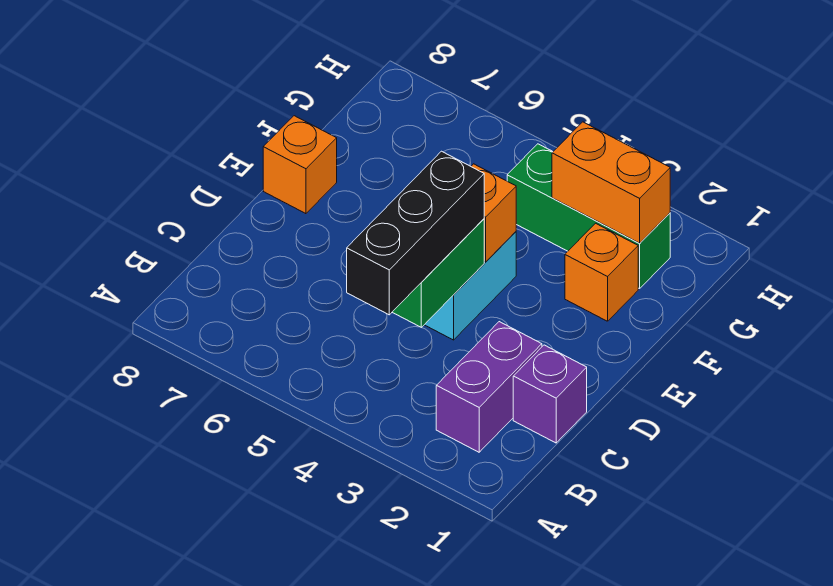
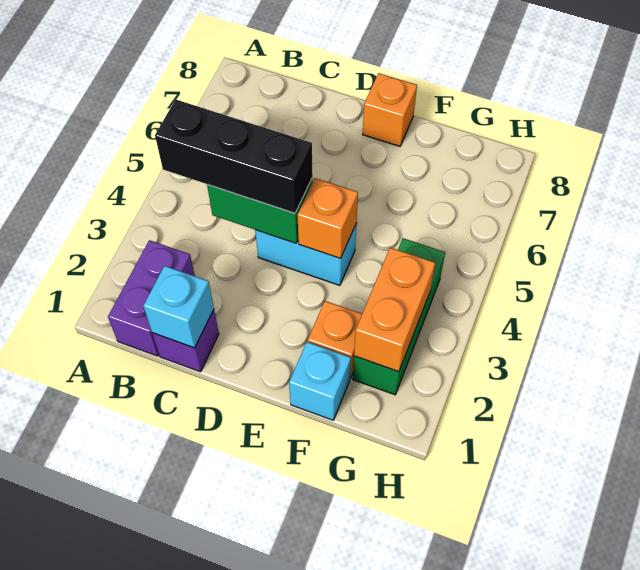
purple brick B2:C2 level 1 -> purple brick B1:B2 level 1
none -> cyan brick C1 level 2
none -> cyan brick F1 level 1

